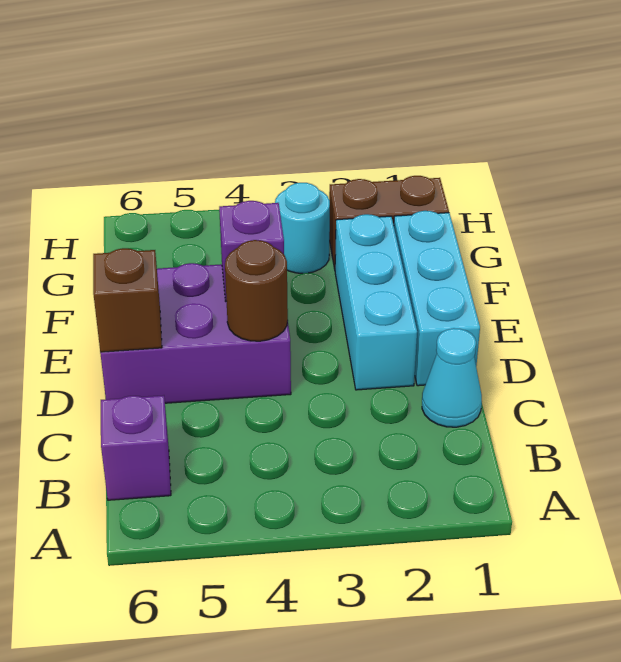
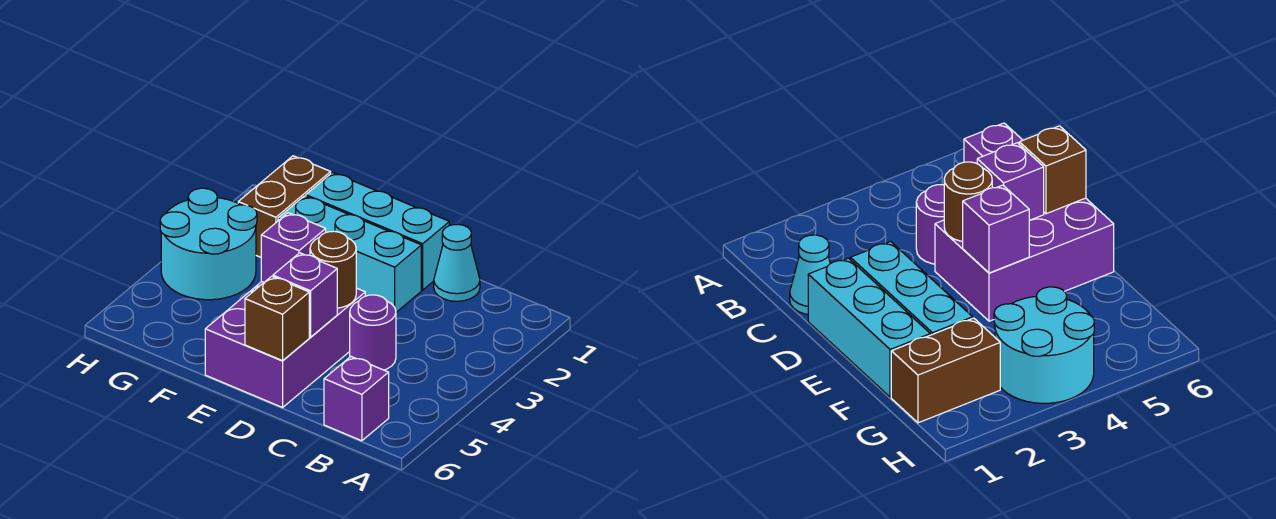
none -> purple round brick C4 level 1
none -> purple brick D5 level 2
cyan round brick G3 level 1 -> cyan round brick G3:H4 level 1

